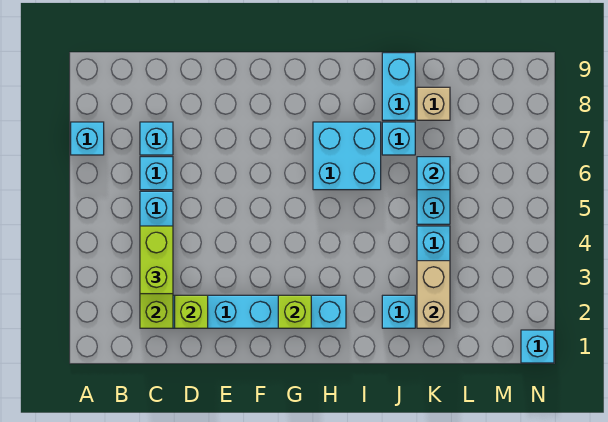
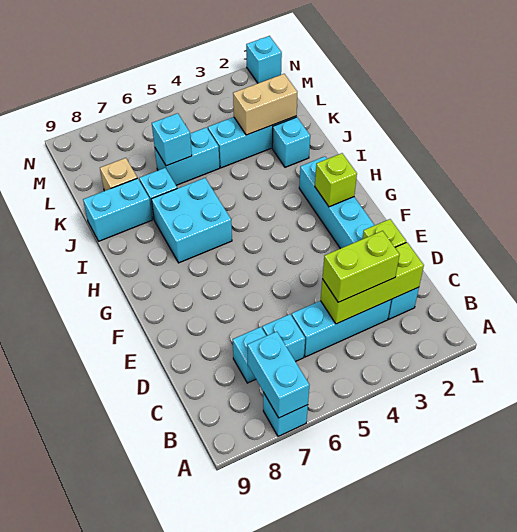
none -> cyan brick A7:B7 level 2

